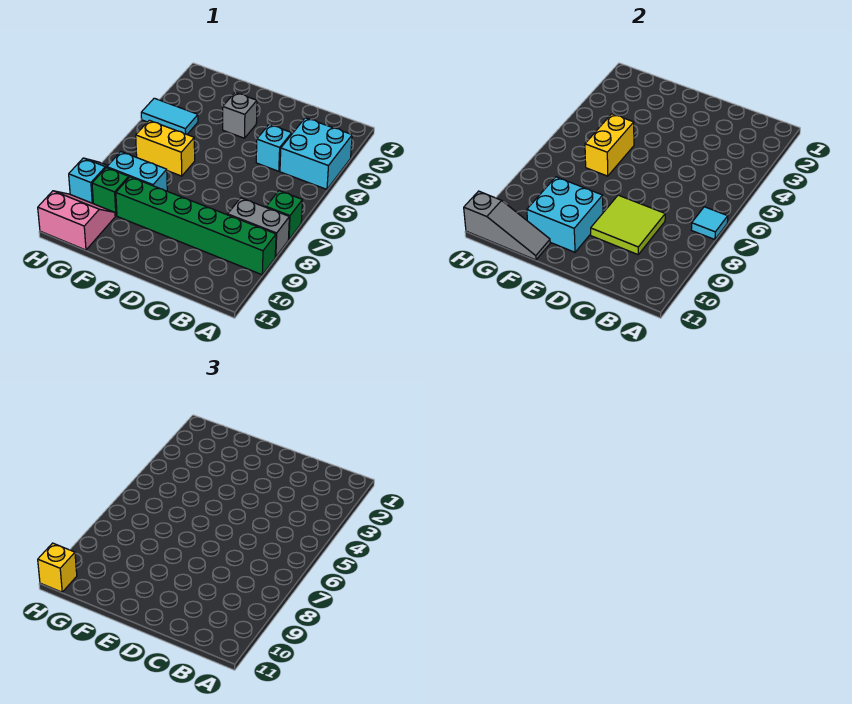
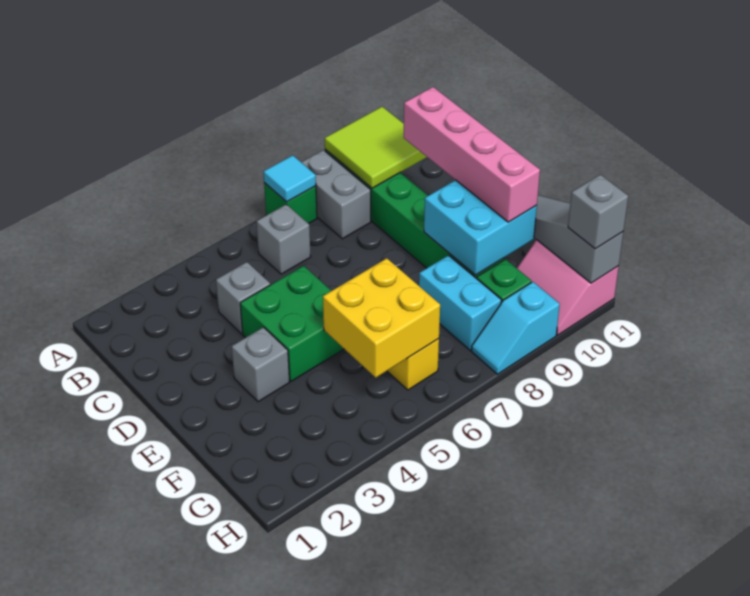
cyan brick A3:B4 level 1 -> none
none -> grey brick B6 level 1
cyan brick C4 level 1 -> grey brick C4 level 1
lime tile C8:D9 level 2 -> lime tile A9:B10 level 2
none -> pink brick C10:F10 level 3
none -> green brick D4:E5 level 1
yellow brick F5:F6 level 2 -> yellow brick F5:G6 level 2
cyan tile G4:H4 level 1 -> none
yellow brick H11 level 3 -> grey brick H11 level 3

